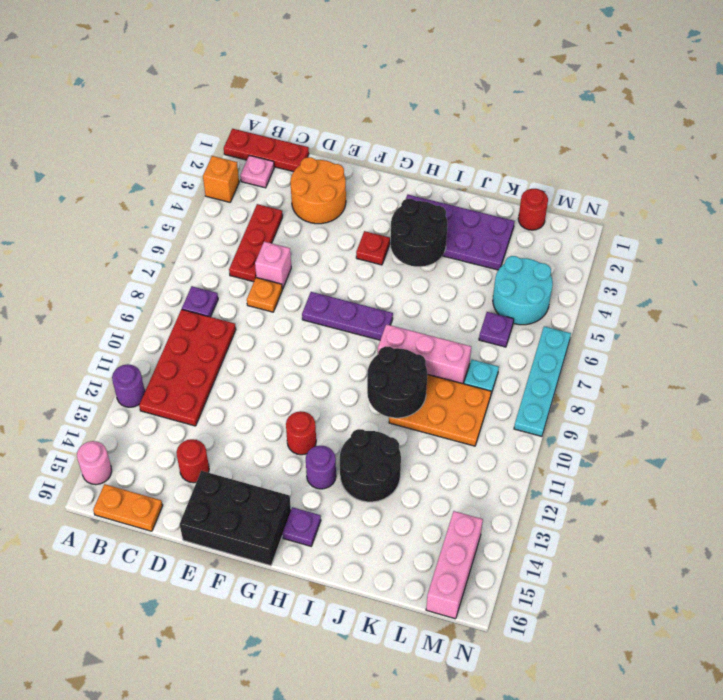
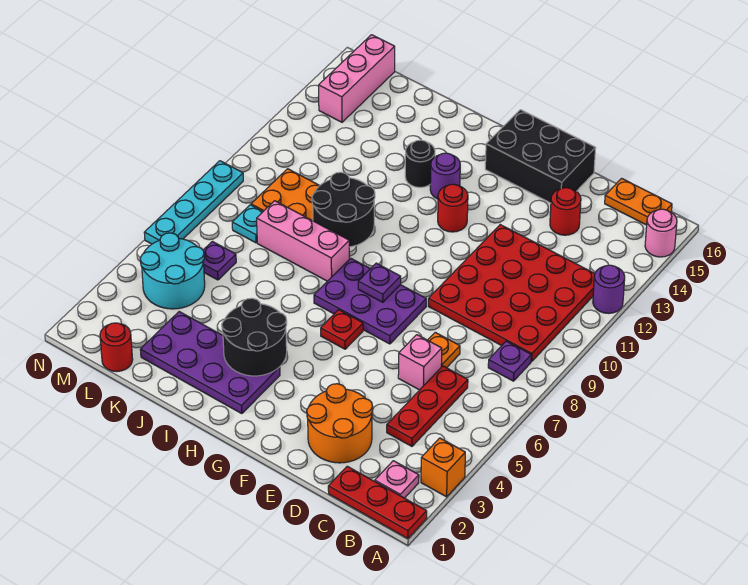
red plate B9:C12 level 1 -> red plate B9:E12 level 1
purple plate F7:H7 level 1 -> purple plate F7:H8 level 1
red plate G4 level 1 -> red plate G6 level 1
purple plate H15 level 1 -> purple plate G8 level 2
black round brick I12:J13 level 1 -> black round brick I13 level 1

